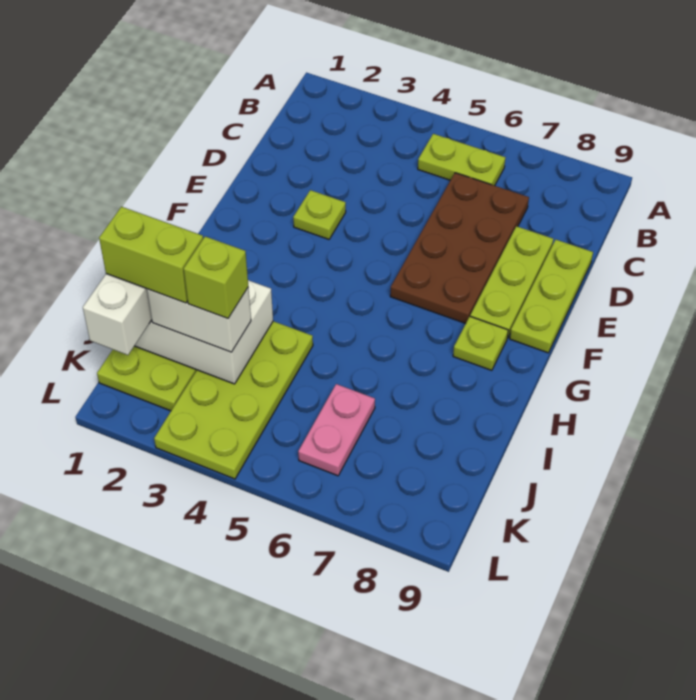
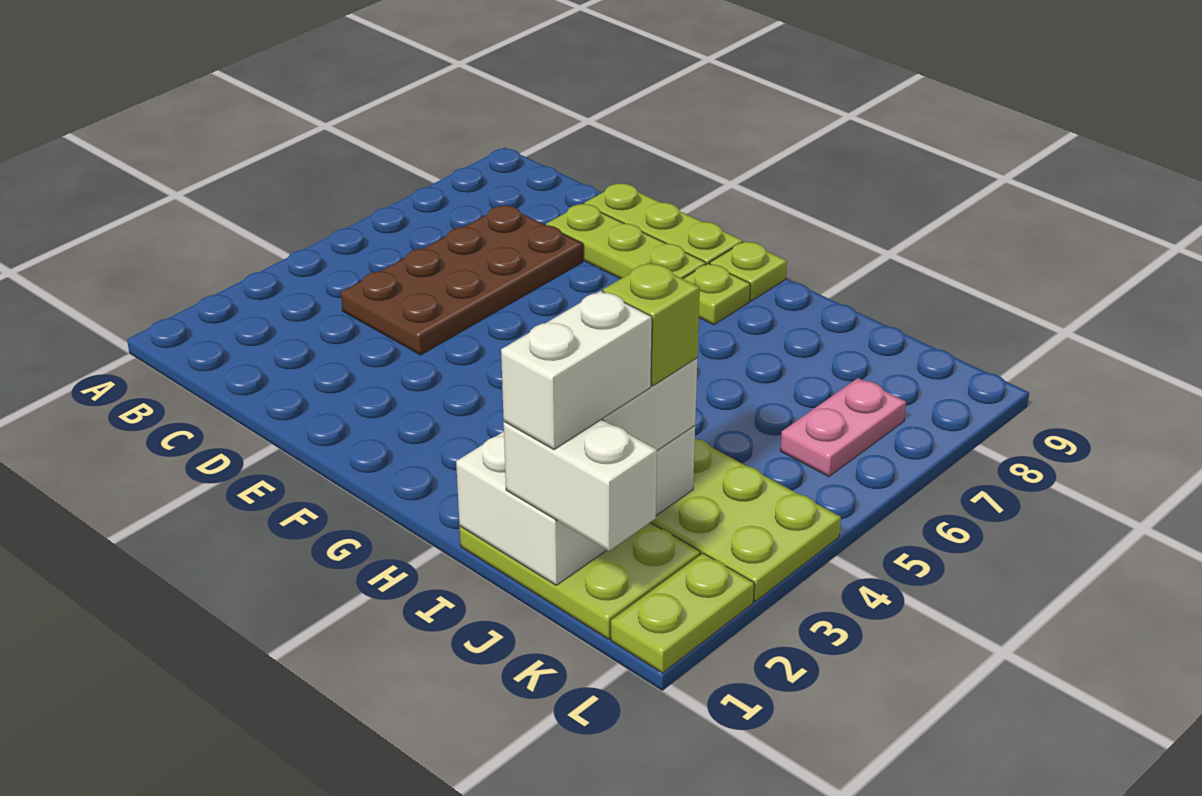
lime plate B5:B6 level 1 -> lime plate L1:L2 level 1
brown plate C6:F7 level 1 -> brown plate C4:D7 level 1
lime plate E3 level 1 -> lime plate G9 level 1
lime brick J1:J2 level 4 -> white brick J1:J2 level 4
pink plate J6:K6 level 1 -> pink plate K6:K7 level 1

